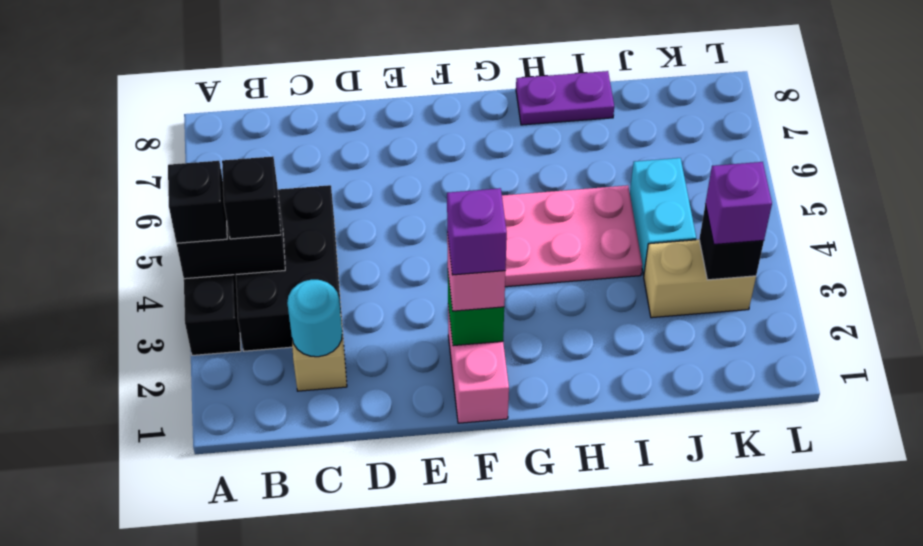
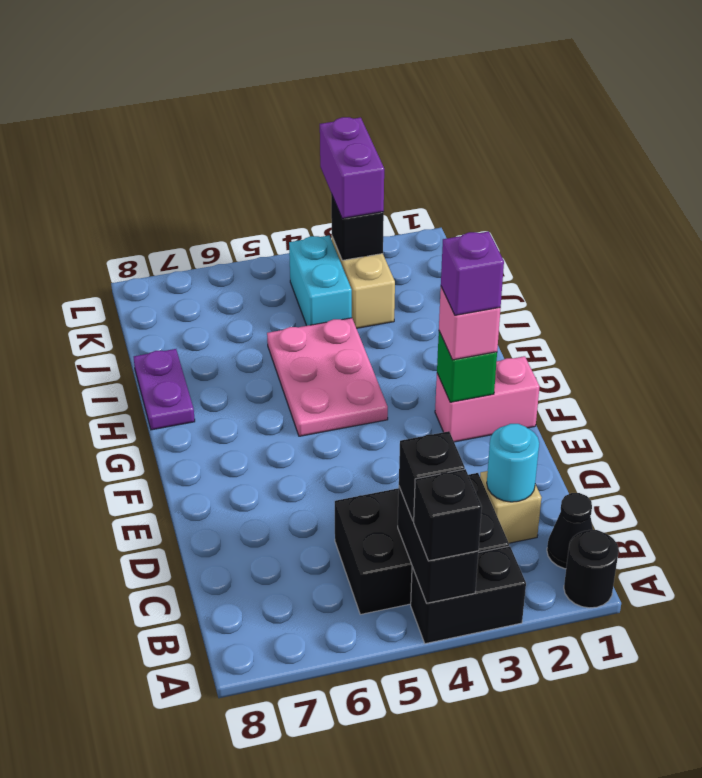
none -> black round brick A1 level 1
none -> black cone B1 level 1
cyan brick J4:J5 level 1 -> cyan brick J4:K4 level 1
purple brick K3 level 3 -> purple brick K3:L3 level 3

